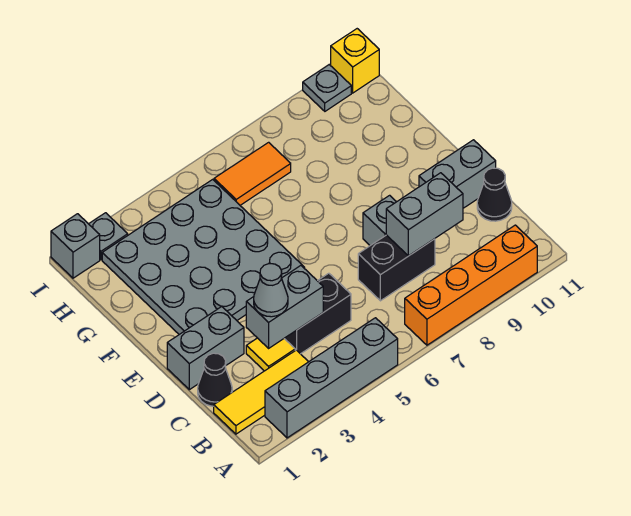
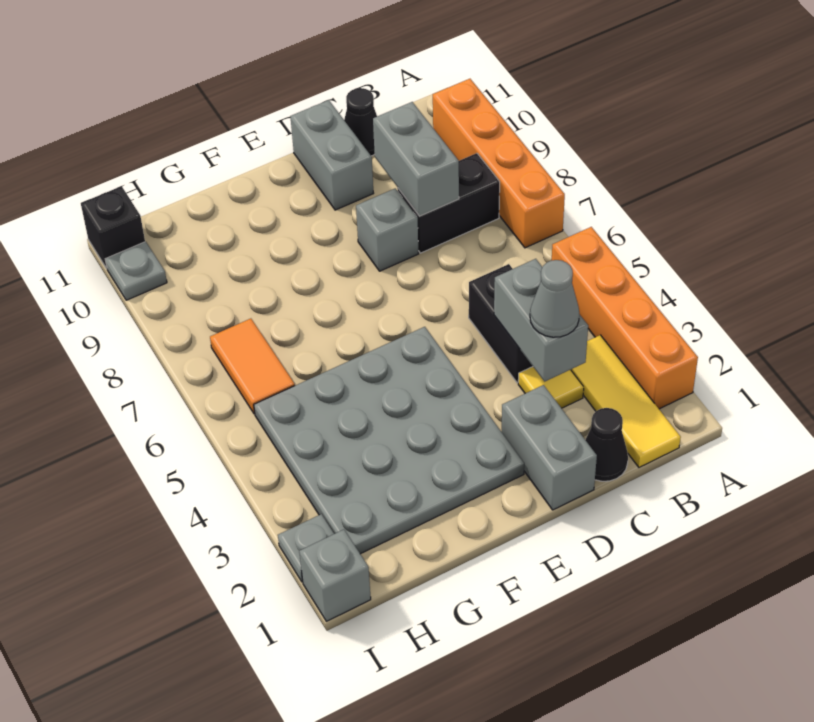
grey brick A2:A5 level 1 -> orange brick A2:A5 level 1
black brick C7:C8 level 1 -> black brick B8:C8 level 1
yellow brick I11 level 1 -> black brick I11 level 1

